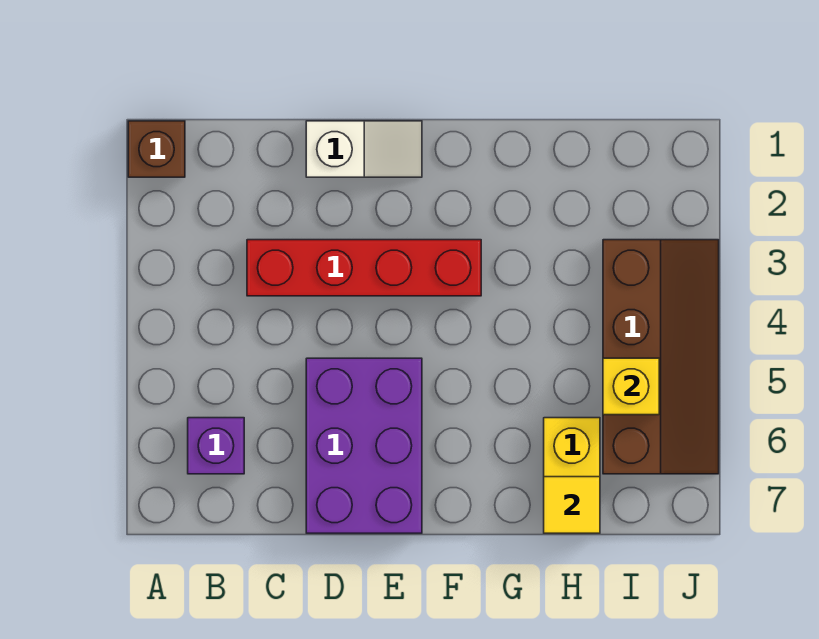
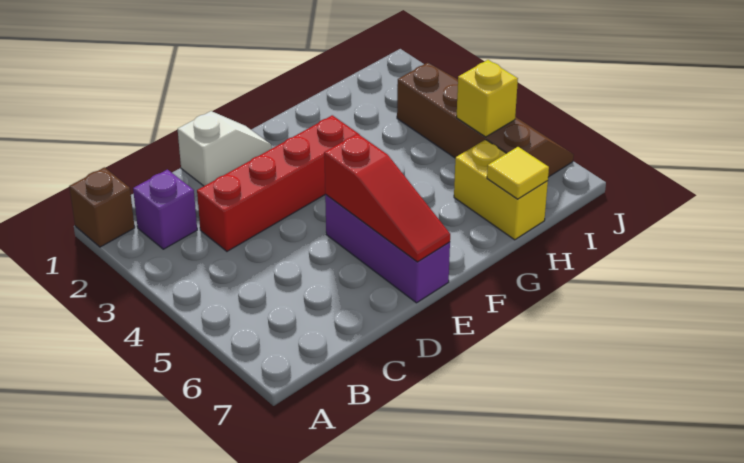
purple brick B6 level 1 -> purple brick B2 level 1
purple brick D5:E7 level 1 -> purple brick E5:E7 level 1
none -> red slope E5:E7 level 2 top 5

